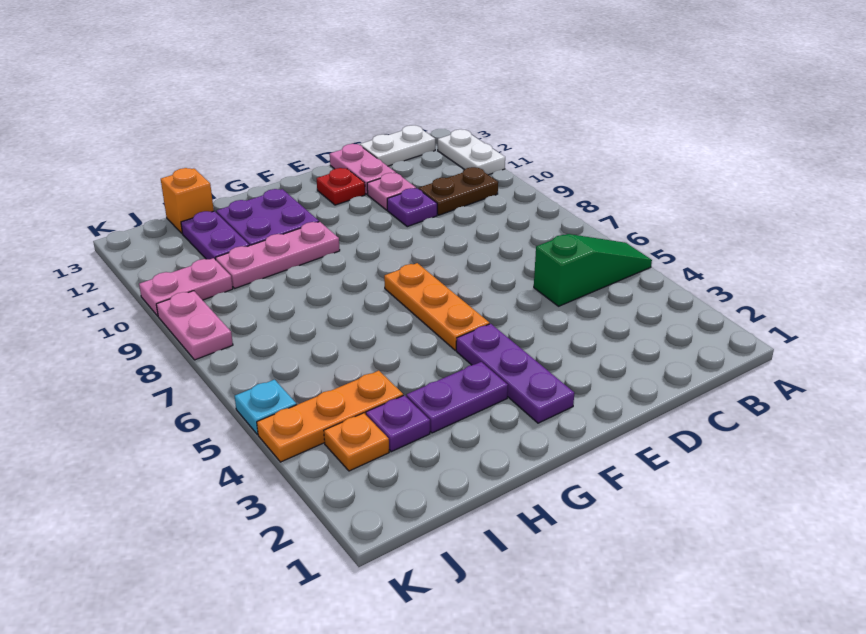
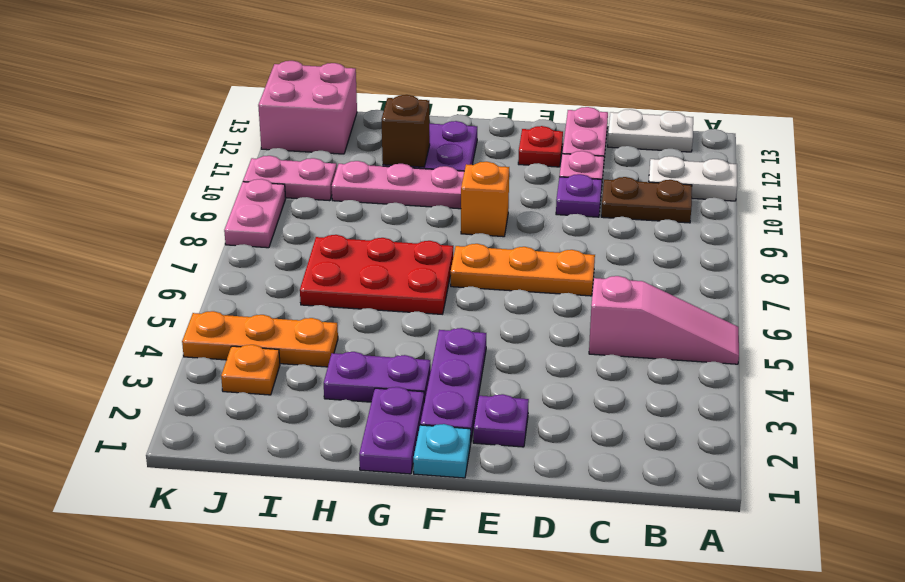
green slope A5:C5 level 1 top C -> pink slope A5:C5 level 1 top C
white plate A11:A12 level 1 -> white plate A11:B11 level 1
orange plate F5:F7 level 1 -> orange plate D7:F7 level 1
none -> red plate G6:I7 level 1
none -> brown brick H11 level 2
purple plate I3 level 1 -> purple plate E2 level 1
purple plate I11:I12 level 1 -> purple plate G1:G2 level 1
orange brick I13 level 1 -> orange brick F9 level 1
none -> pink brick J12:K13 level 1
cyan plate K5 level 1 -> cyan plate F1 level 1

